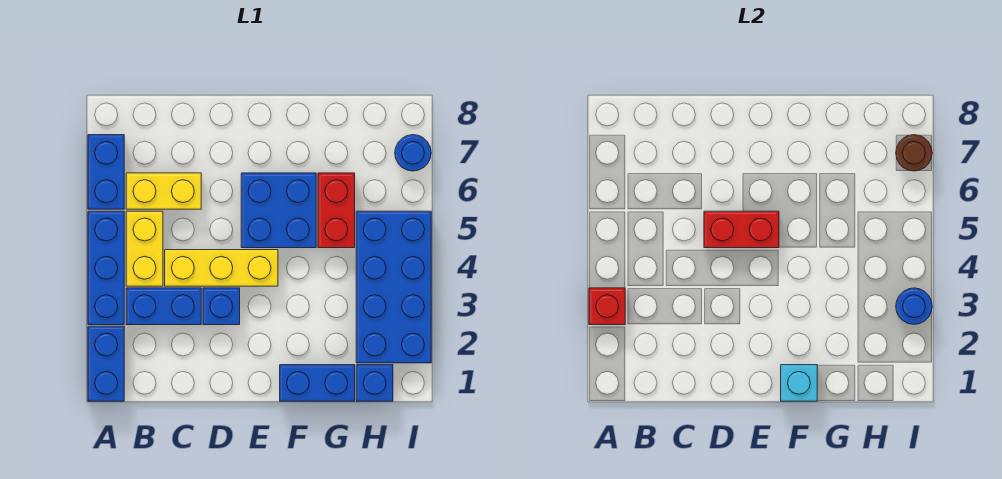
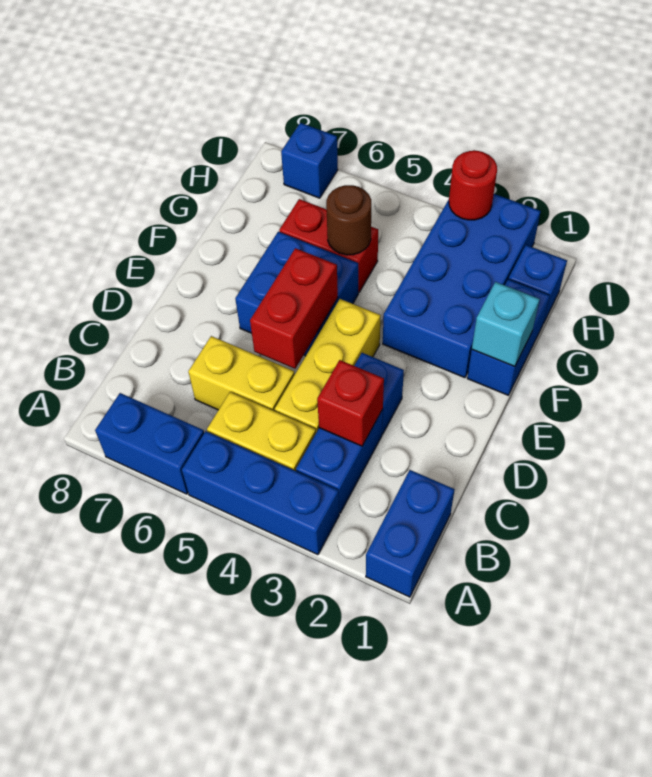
blue brick A1:A2 level 1 -> blue brick A1:B1 level 1
red brick A3 level 2 -> red brick C3 level 2
yellow brick B6:C6 level 1 -> yellow brick C5:C6 level 1
blue brick H2:I5 level 1 -> blue brick F2:I3 level 1
blue round brick I3 level 2 -> red round brick I3 level 2
blue round brick I7 level 1 -> blue brick I7 level 1
brown round brick I7 level 2 -> brown round brick G5 level 2

